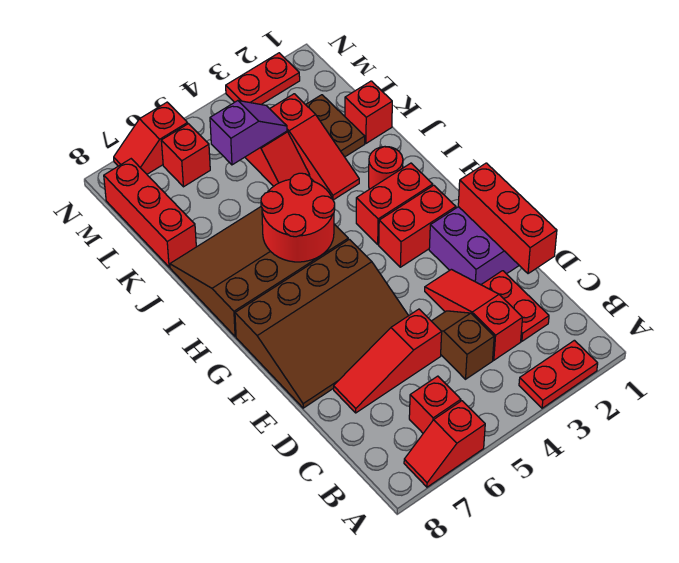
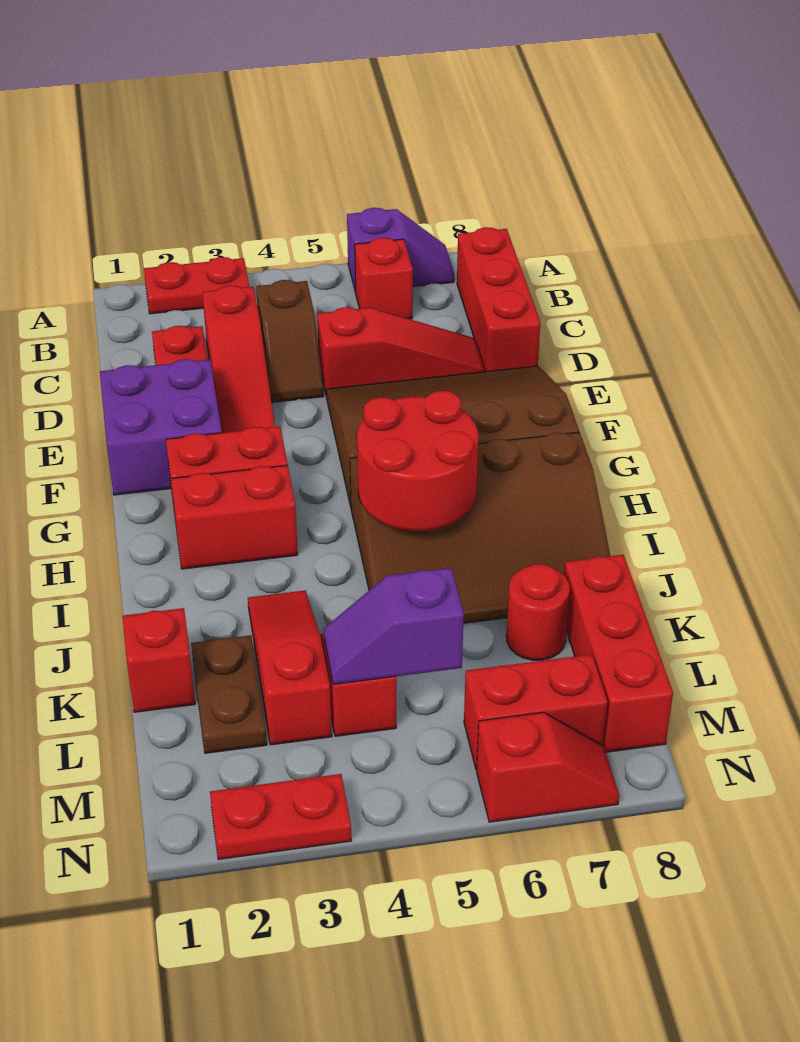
red slope A6:A7 level 1 top 6 -> purple slope A6:A7 level 1 top 6
red brick D1:F1 level 2 -> red brick B8:D8 level 1
red round brick I2 level 1 -> red round brick K7 level 1
red brick M6 level 1 -> red brick M6:M7 level 1

